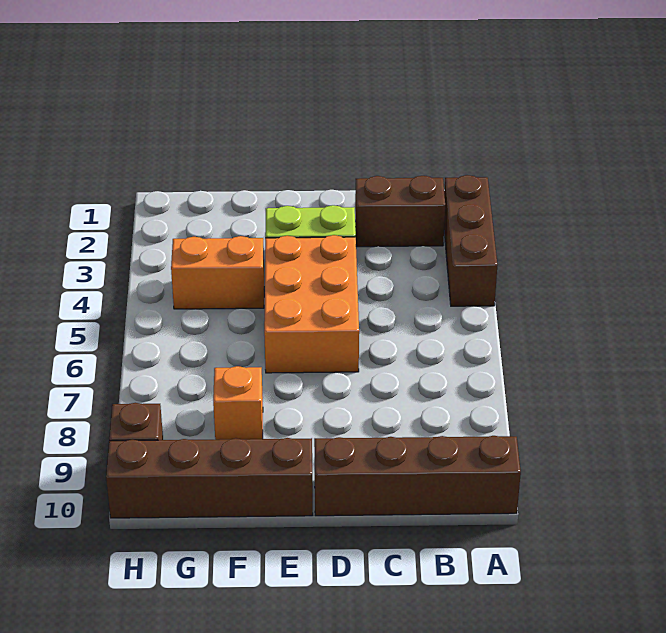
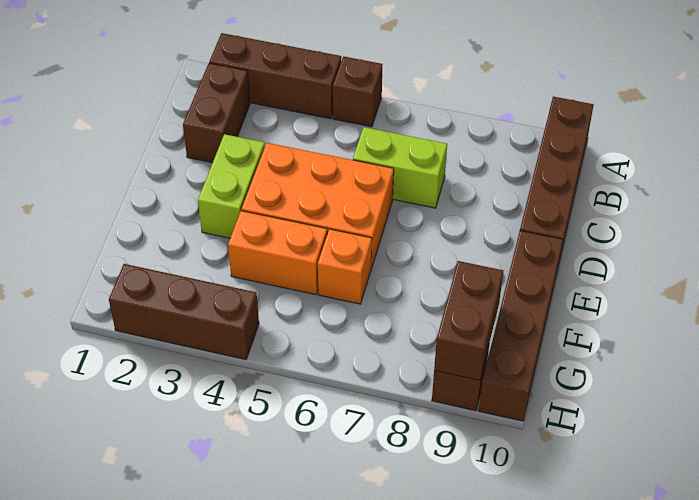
none -> brown brick A5 level 1
none -> lime brick C6:C7 level 1
orange brick F4:G4 level 1 -> orange brick F4:F5 level 1
orange brick F8 level 1 -> orange brick F6 level 1
none -> brown brick G9:H9 level 2
none -> brown brick H2:H4 level 1

